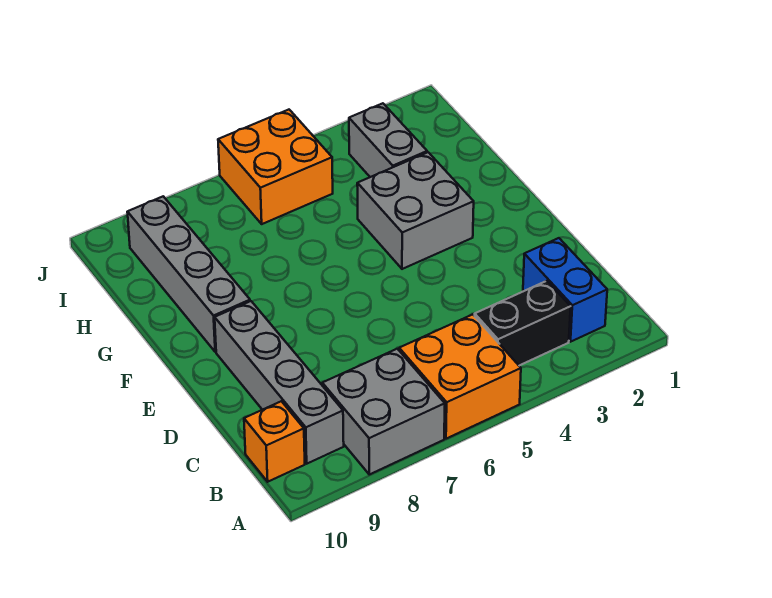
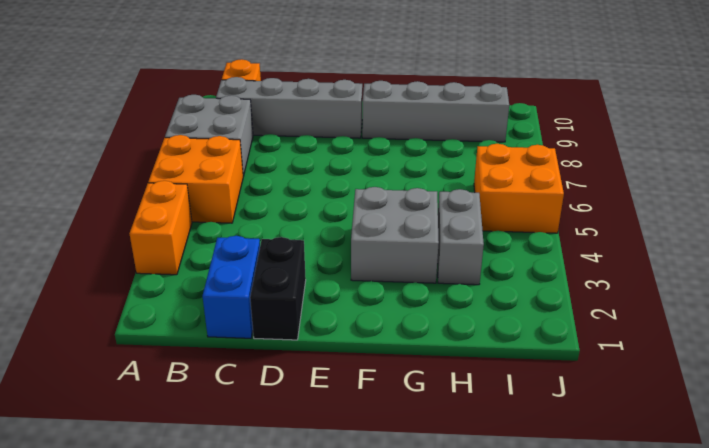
none -> orange brick A3:A4 level 1
blue brick B2:C2 level 1 -> blue brick C1:C2 level 1
black brick B3:B4 level 1 -> black brick D1:D2 level 1
grey brick H3:I3 level 1 -> grey brick H3:H4 level 1

